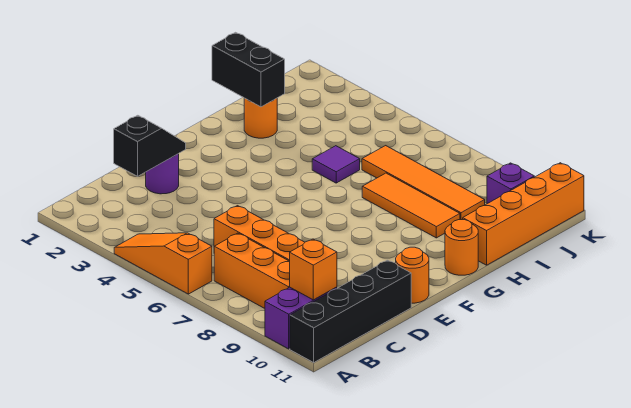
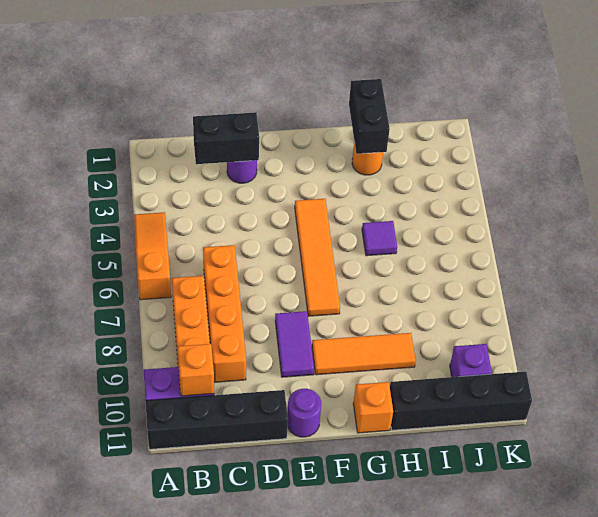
black slope C2:D2 level 2 top C -> black brick C2:D2 level 2
none -> purple tile E8:E9 level 1
orange round brick E11 level 1 -> purple round brick E11 level 1
orange round brick G11 level 1 -> orange brick G11 level 1
orange tile H7:H9 level 1 -> orange tile F9:H9 level 1
orange brick H11:K11 level 1 -> black brick H11:K11 level 1
orange tile I6:I9 level 1 -> orange tile F4:F7 level 1

